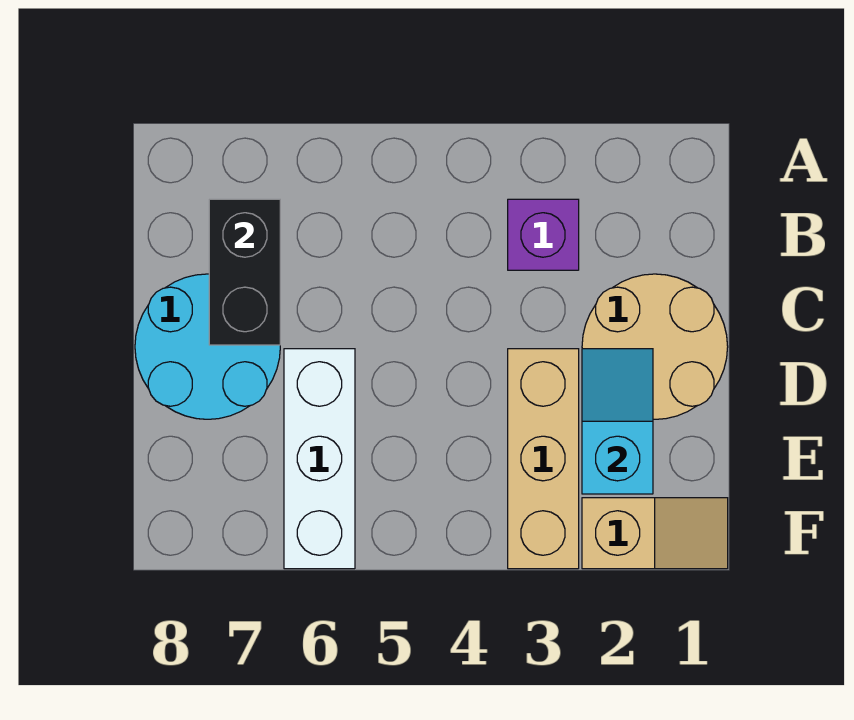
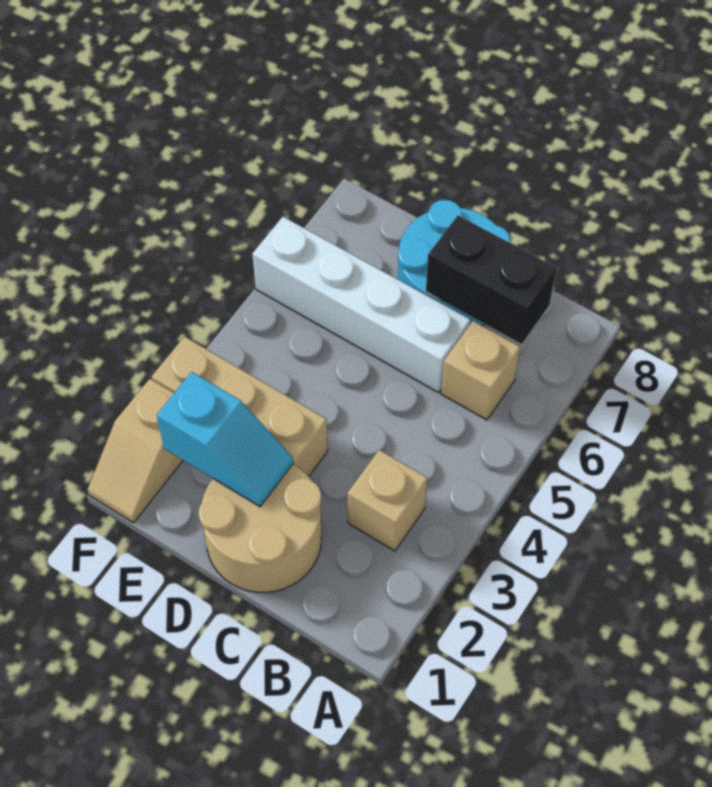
purple brick B3 level 1 -> tan brick B3 level 1
none -> tan brick B6 level 1
white brick D6:F6 level 1 -> white brick C6:F6 level 1

